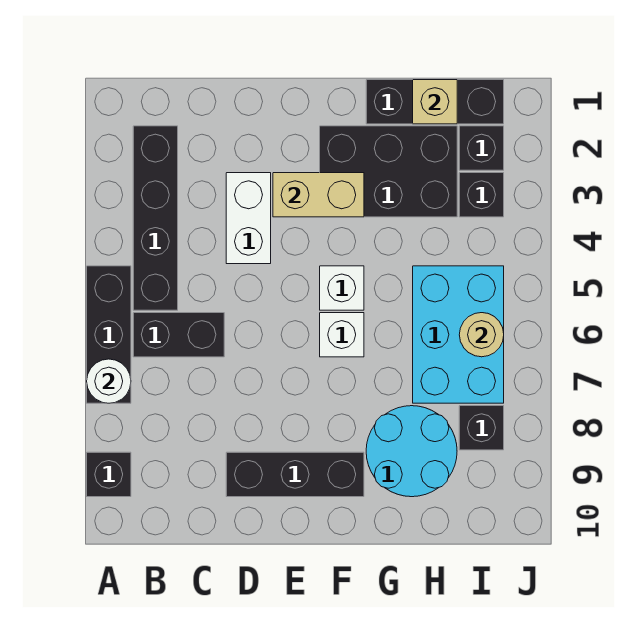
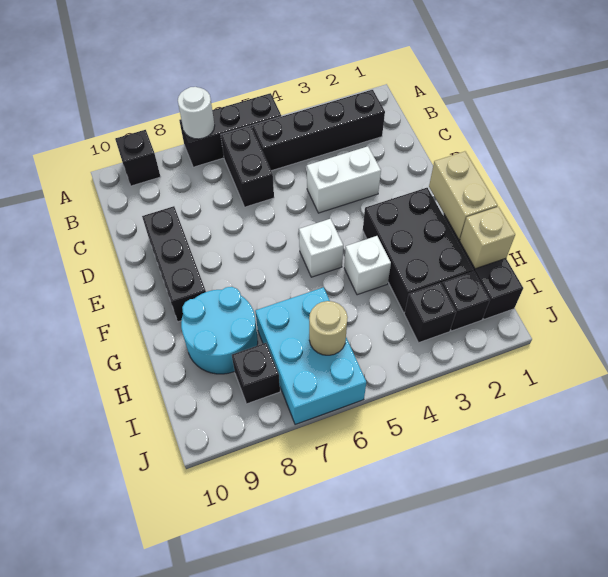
tan brick E3:F3 level 2 -> tan brick F1:G1 level 2
white brick F6 level 1 -> white brick G4 level 1
cyan brick H5:I7 level 1 -> cyan brick H6:J7 level 1

